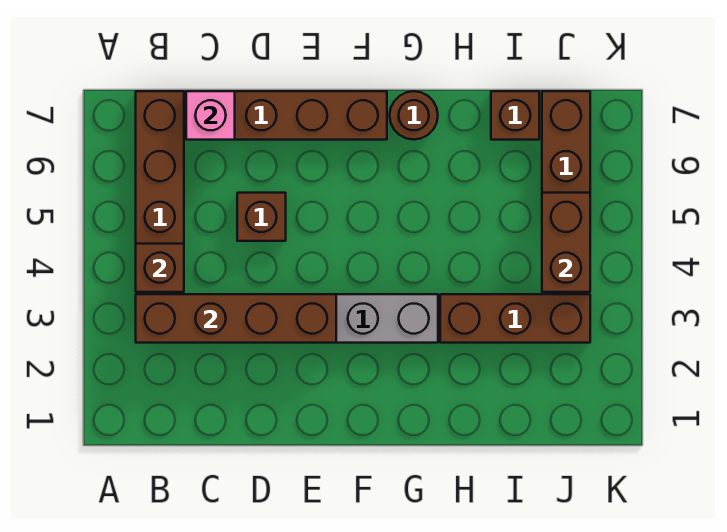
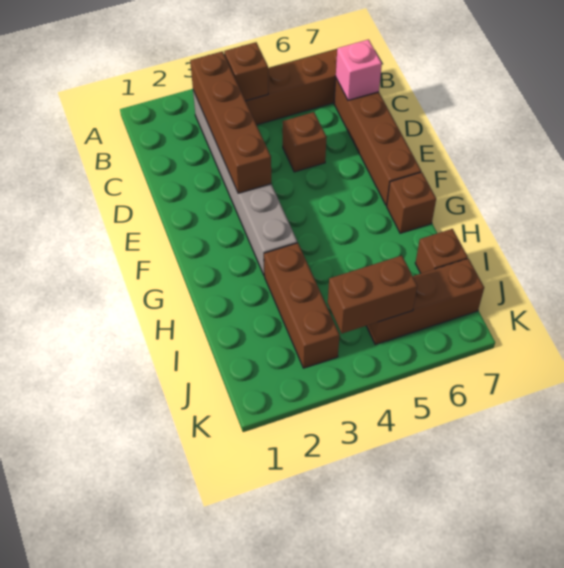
brown round brick G7 level 1 -> brown brick G7 level 1

